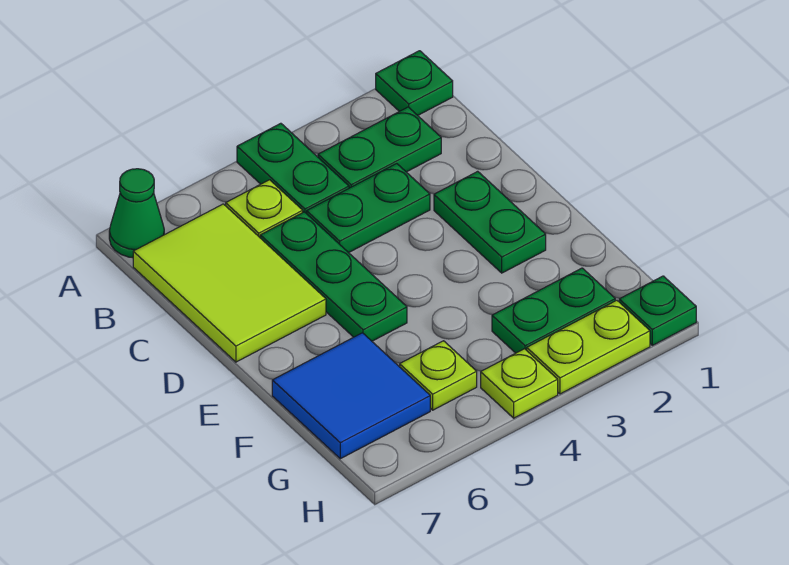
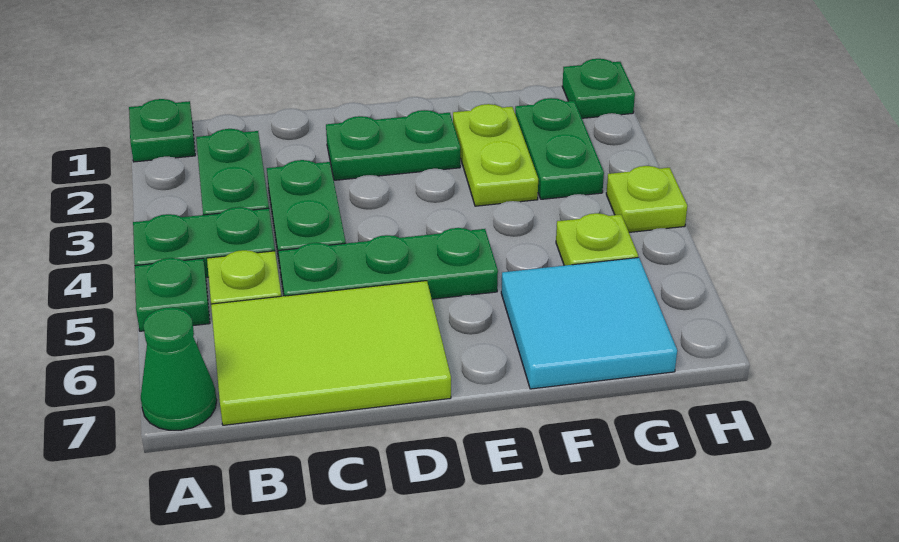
none -> green plate A5 level 1
blue tile F6:G7 level 1 -> cyan tile F6:G7 level 1
lime plate H2:H3 level 1 -> lime plate F2:F3 level 1

